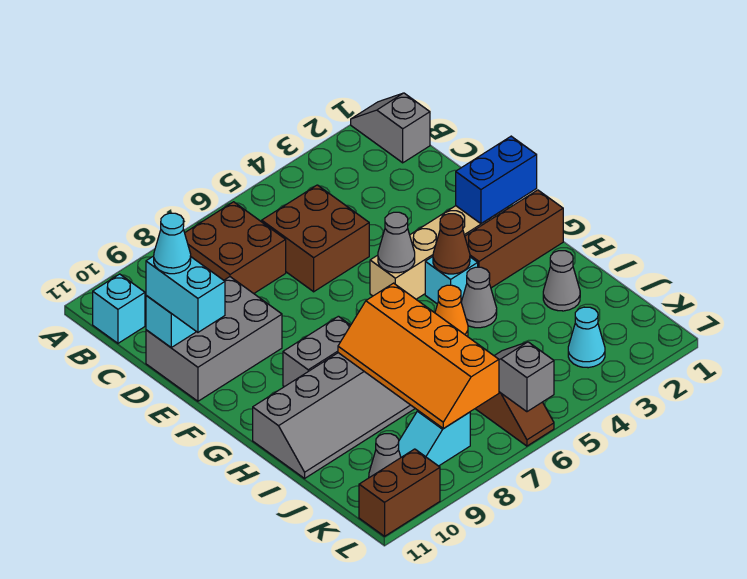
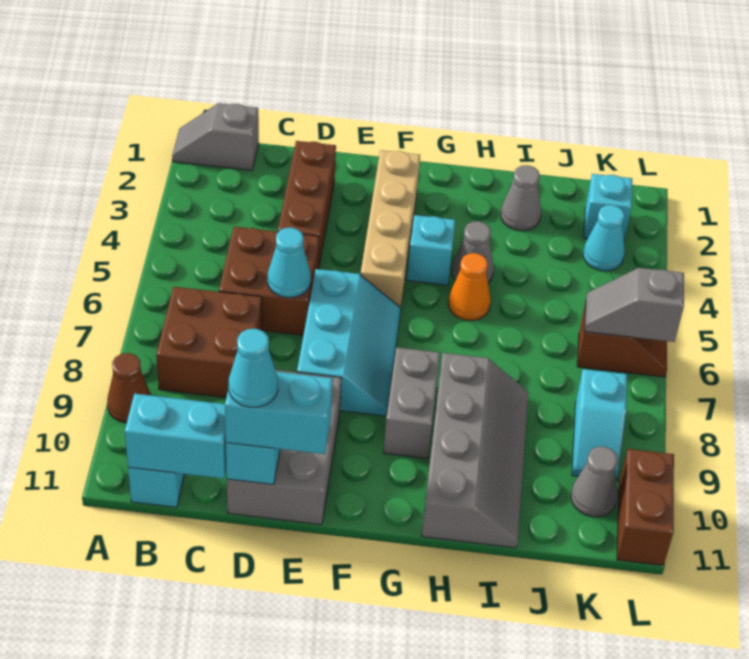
none -> cyan brick B11:C11 level 2
none -> cyan cone D6 level 2
none -> cyan slope E6:F8 level 1 top E
blue brick F1:F2 level 2 -> none
grey cone F5 level 2 -> none
brown brick G1:G3 level 1 -> brown brick D2:D4 level 1
brown cone G4 level 2 -> brown cone A9 level 1
orange slope H7:K8 level 2 top 7 -> none
none -> cyan brick K2 level 1

